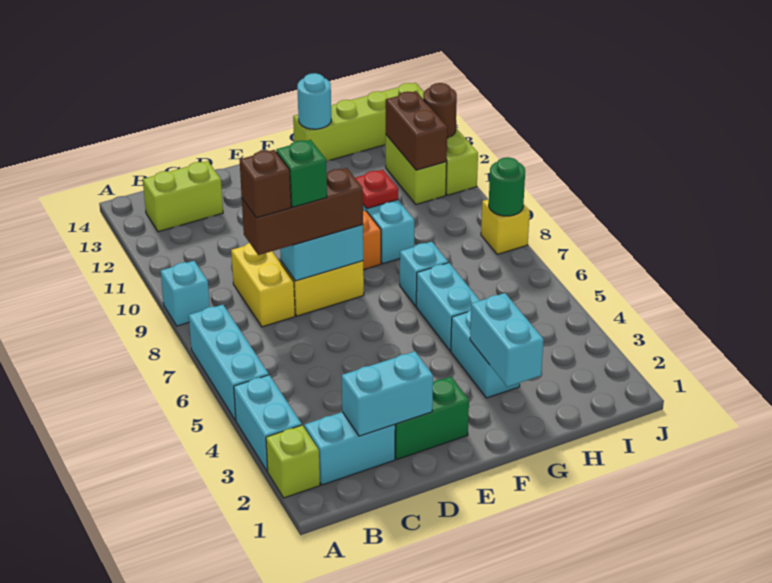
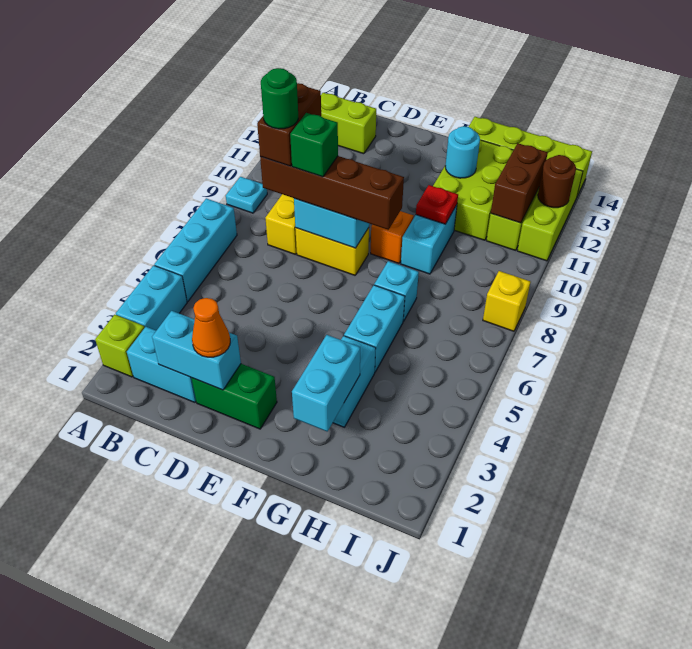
cyan brick A9 level 1 -> cyan plate A9 level 1
brown brick C8:E8 level 3 -> brown brick C8:F8 level 3
brown brick C8 level 4 -> brown brick C8:C9 level 4
none -> orange cone D2 level 3
none -> lime brick G11:H13 level 1
cyan round brick G14 level 2 -> cyan round brick G12 level 2
green round brick J8 level 2 -> green round brick C8 level 5

